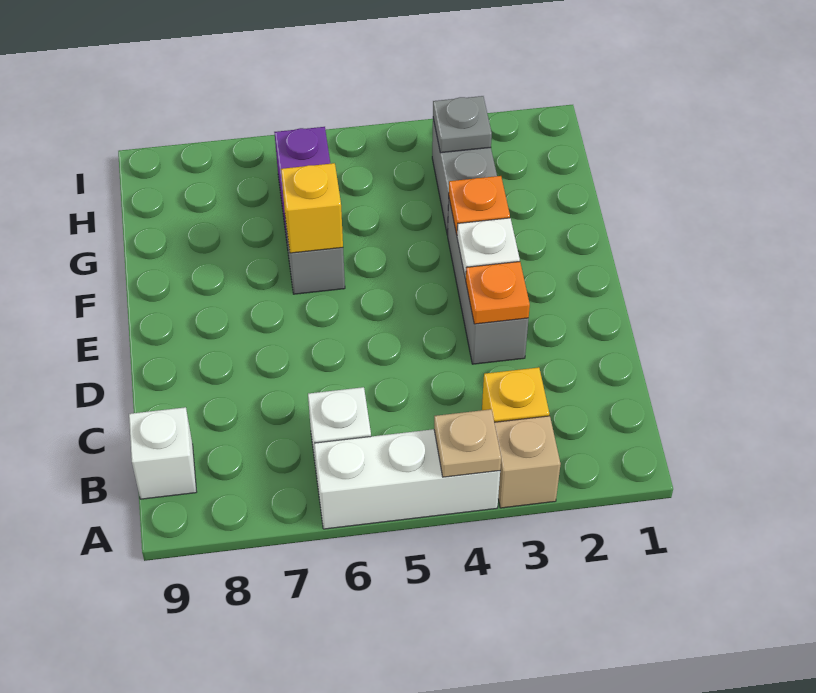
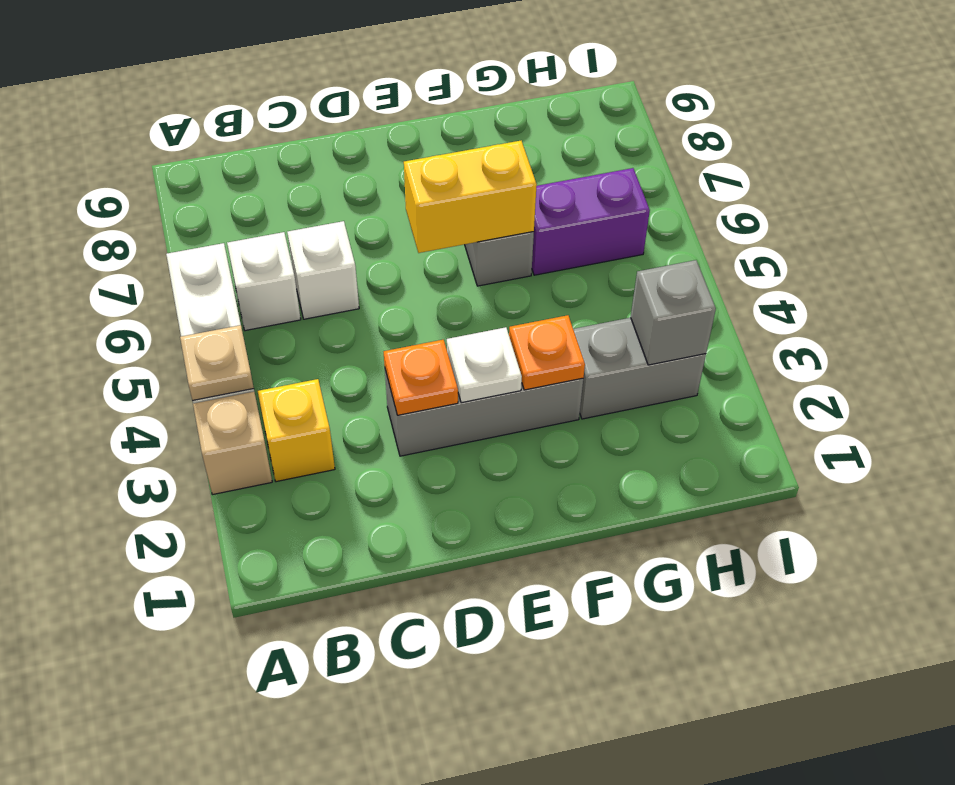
white brick B9 level 1 -> white brick C6 level 1
yellow brick F6 level 2 -> yellow brick E6:F6 level 2
grey plate H3 level 2 -> grey brick H3 level 2

